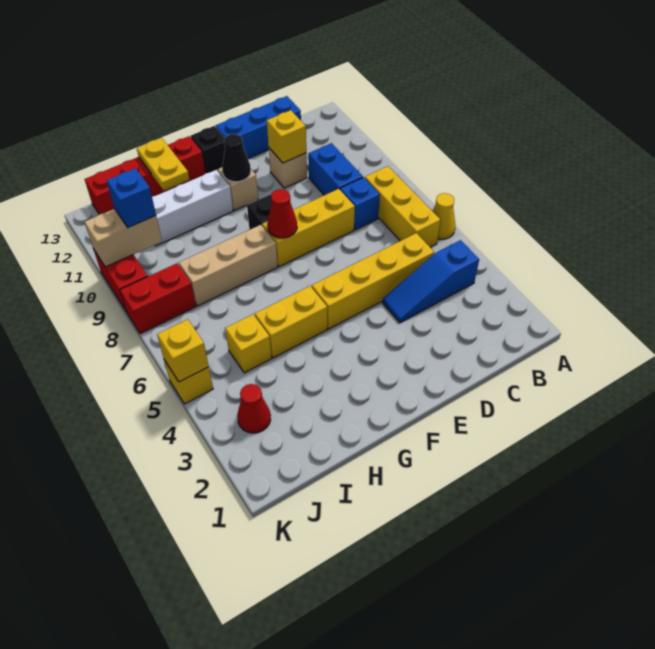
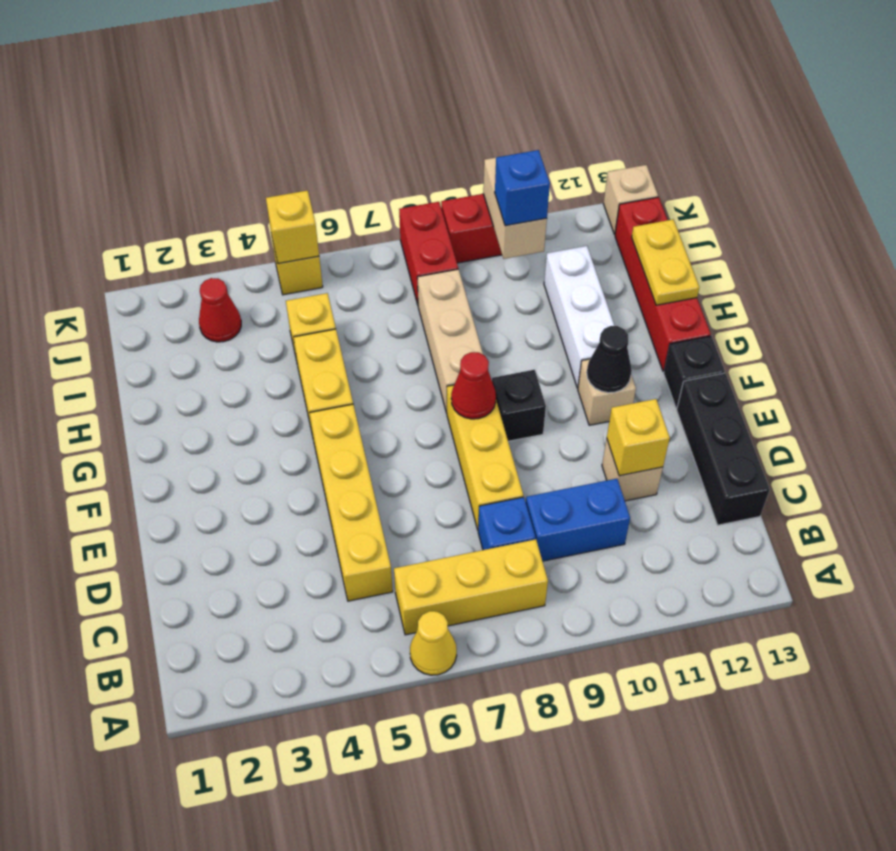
blue slope B4:D4 level 1 top B -> none
blue brick C13:E13 level 1 -> black brick C13:E13 level 1
yellow plate H12:H13 level 2 -> yellow plate H13:I13 level 2
none -> tan brick K13 level 1

